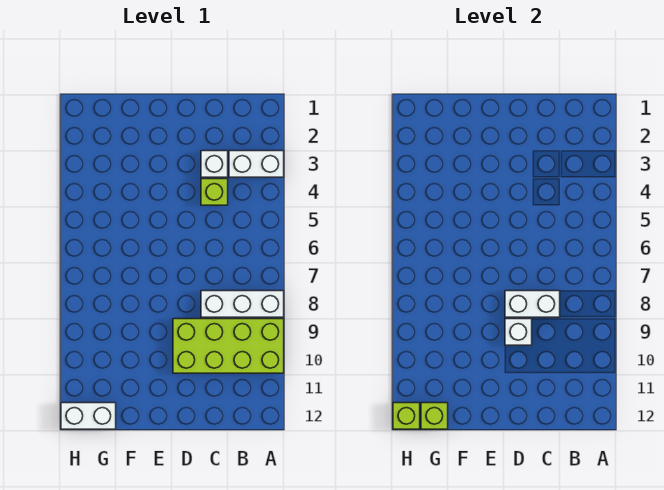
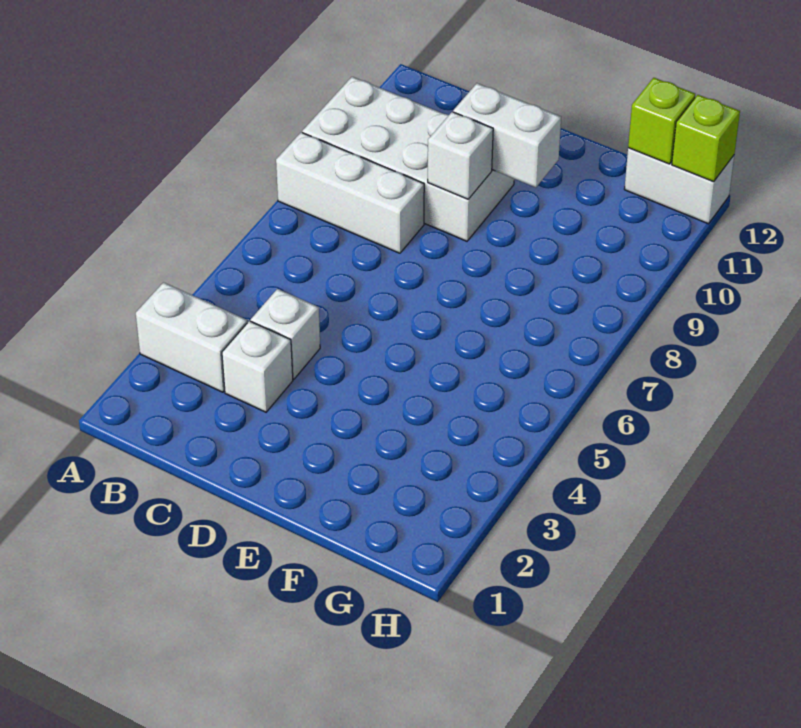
lime brick A9:D10 level 1 -> white brick A9:D10 level 1
lime brick C4 level 1 -> white brick C4 level 1
white brick C8:D8 level 2 -> white brick D10:E10 level 2

